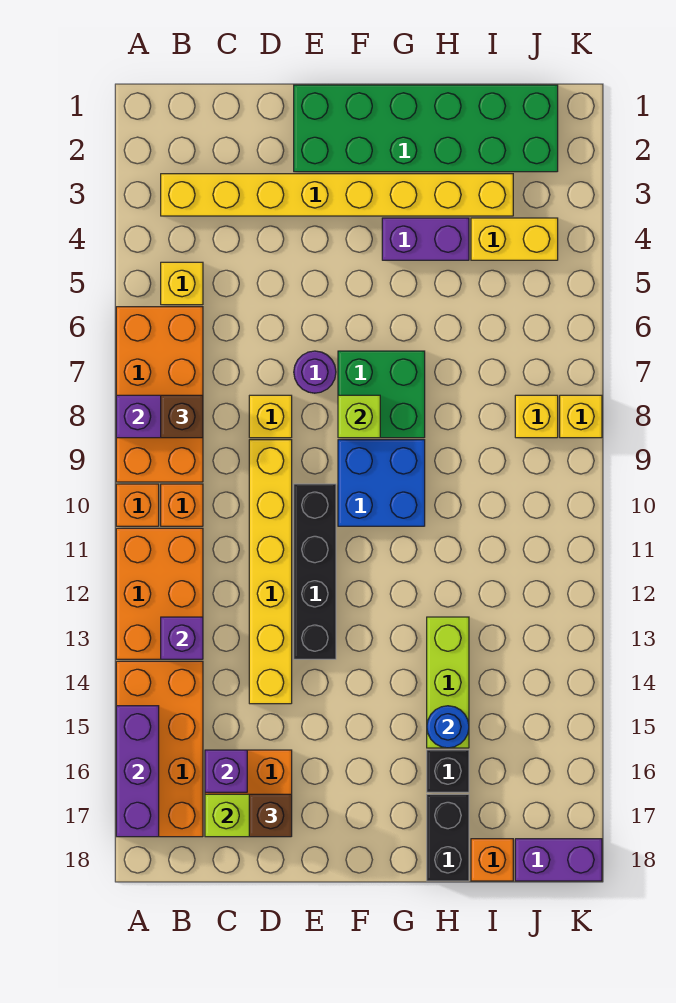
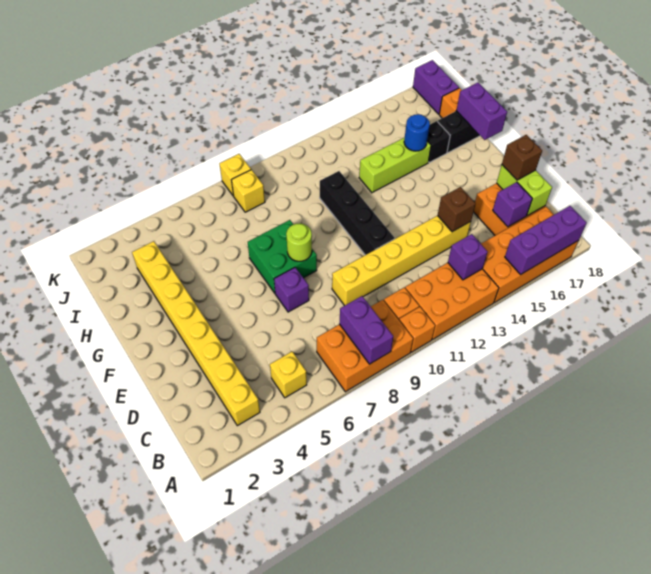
orange brick A6:B9 level 1 -> orange brick A7:B9 level 1
brown brick B8 level 3 -> brown brick D14 level 2
yellow brick D8 level 1 -> none
green brick E1:J2 level 1 -> none
purple round brick E7 level 1 -> purple brick E7 level 1
black brick E10:E13 level 1 -> black brick E11:H11 level 1
lime brick F8 level 2 -> lime round brick F8 level 2
blue brick F9:G10 level 1 -> none
purple brick G4:H4 level 1 -> purple brick G18:H18 level 2
yellow brick I4:J4 level 1 -> none

